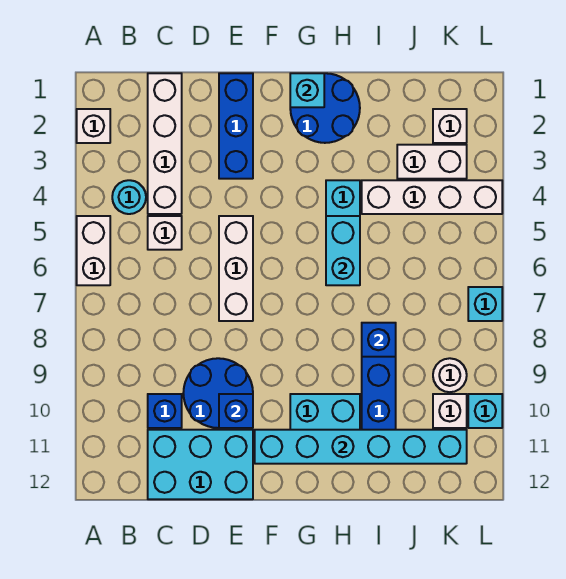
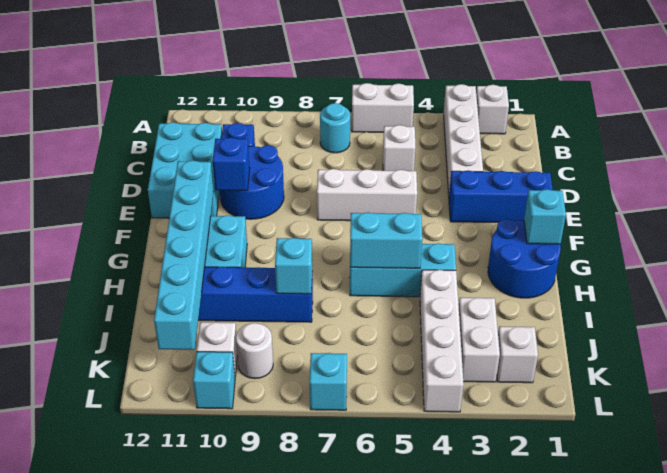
cyan round brick B4 level 1 -> cyan round brick B7 level 1
white brick C1:C4 level 1 -> white brick A3:D3 level 1
blue brick I8 level 2 -> cyan brick I8 level 2

